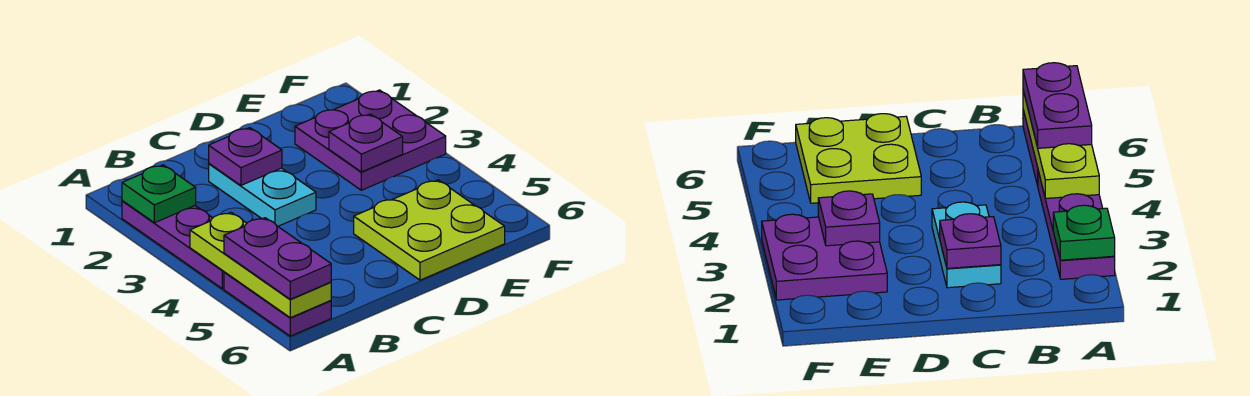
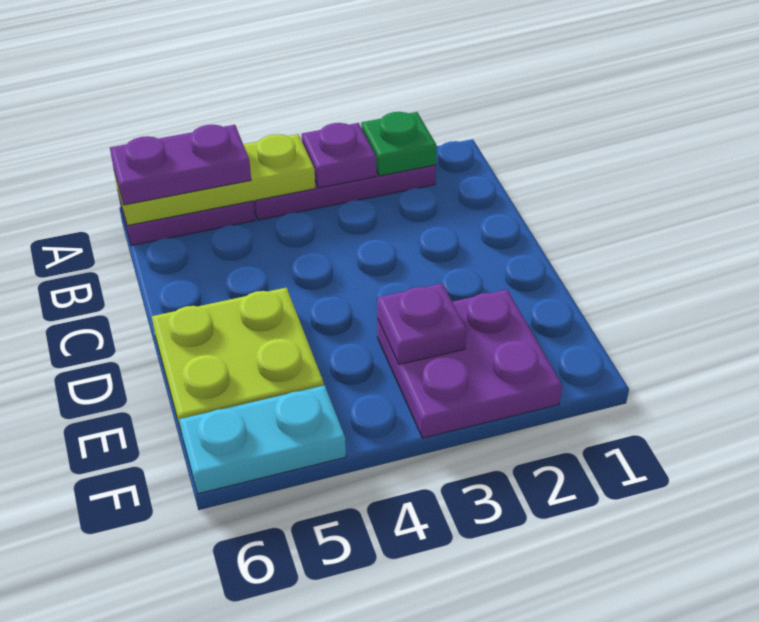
cyan plate C2:C3 level 1 -> cyan plate F5:F6 level 1
purple plate C2 level 2 -> purple plate A3 level 2

